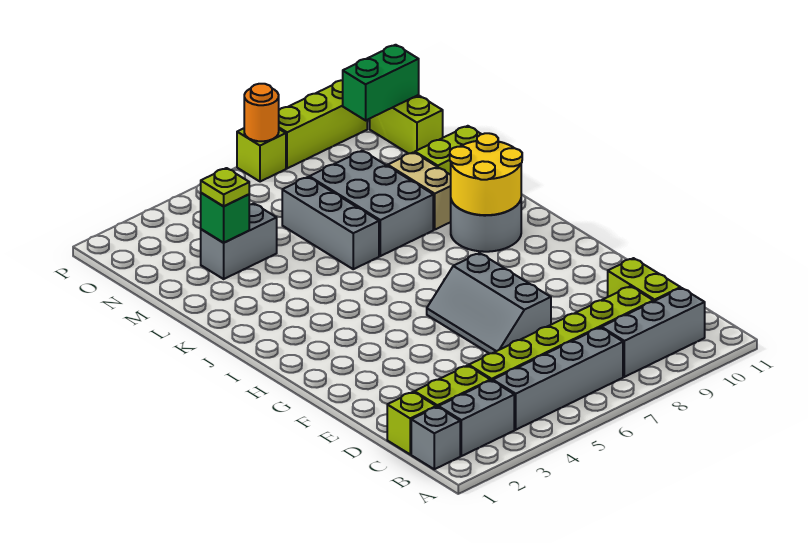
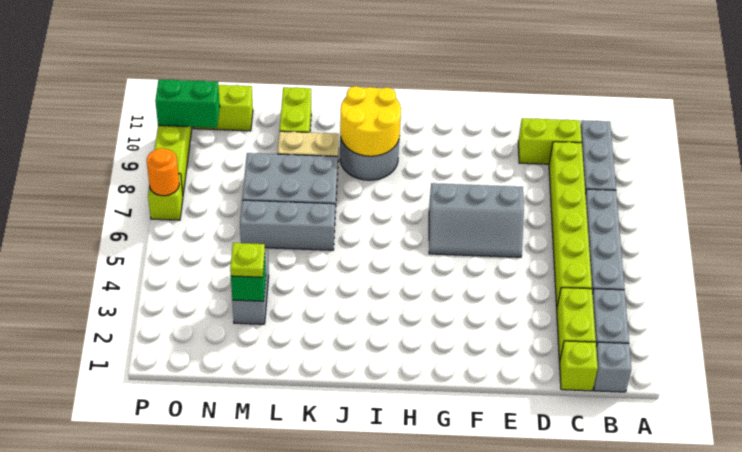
green brick O10:O11 level 2 -> green brick O10:P10 level 2

